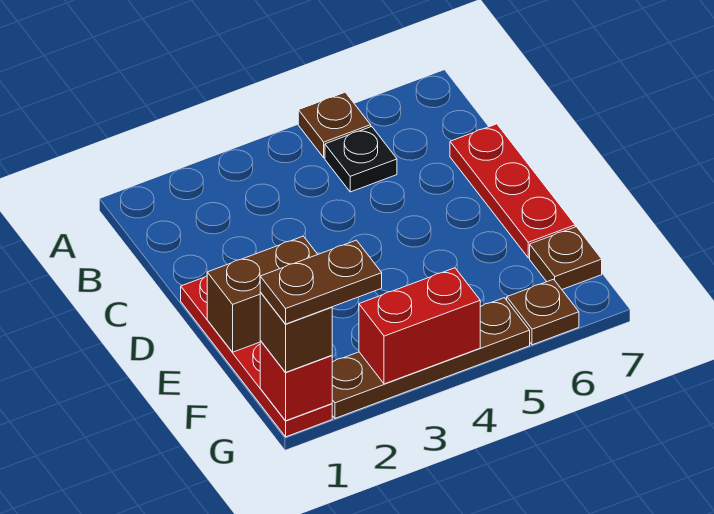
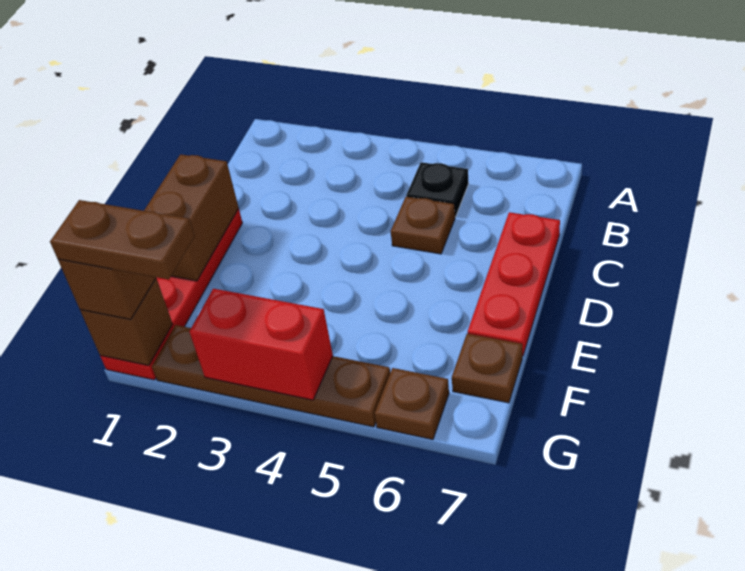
brown plate A5 level 1 -> brown plate C5 level 1
brown brick E1:E2 level 2 -> brown brick D1:E1 level 2
red brick G1 level 2 -> brown brick G1 level 2

